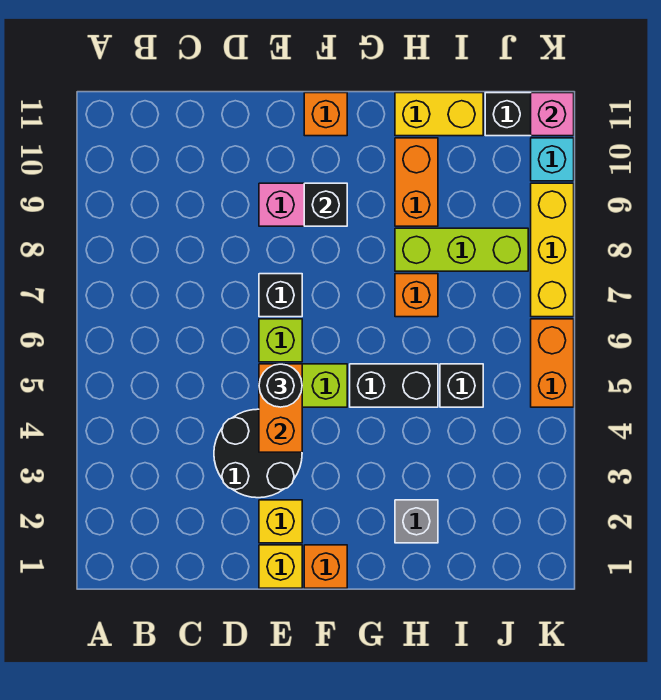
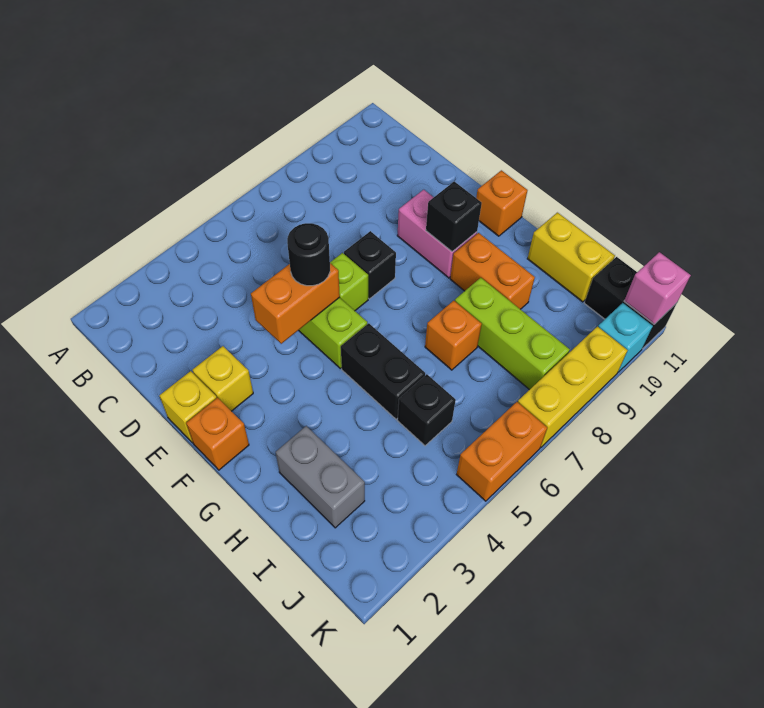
black round brick D3:E4 level 1 -> none
grey brick H2 level 1 -> grey brick H2:I2 level 1
orange brick H9:H10 level 1 -> orange brick G9:H9 level 1

